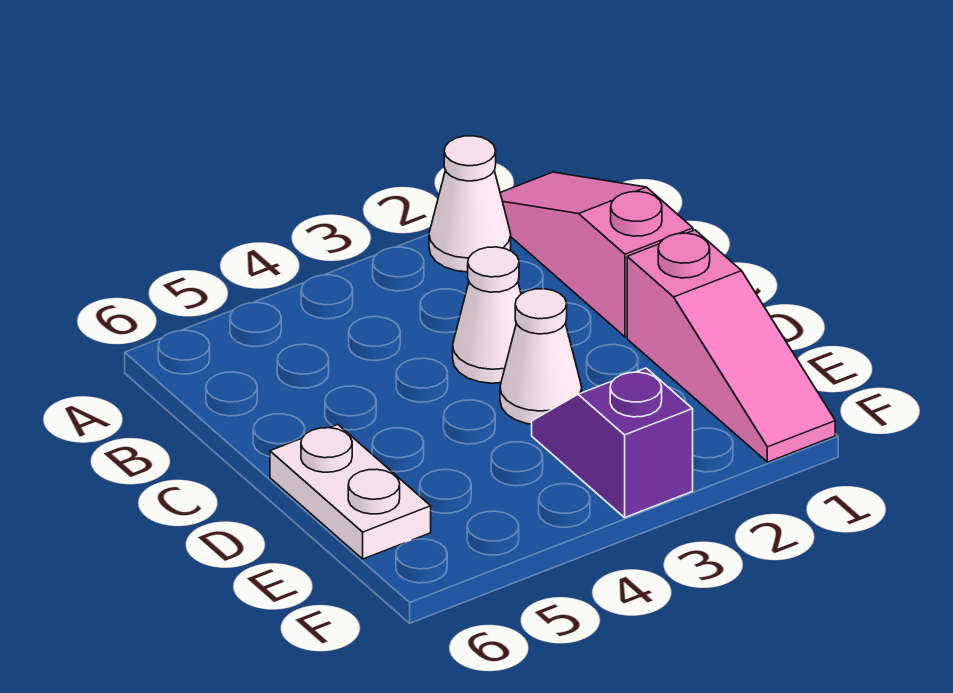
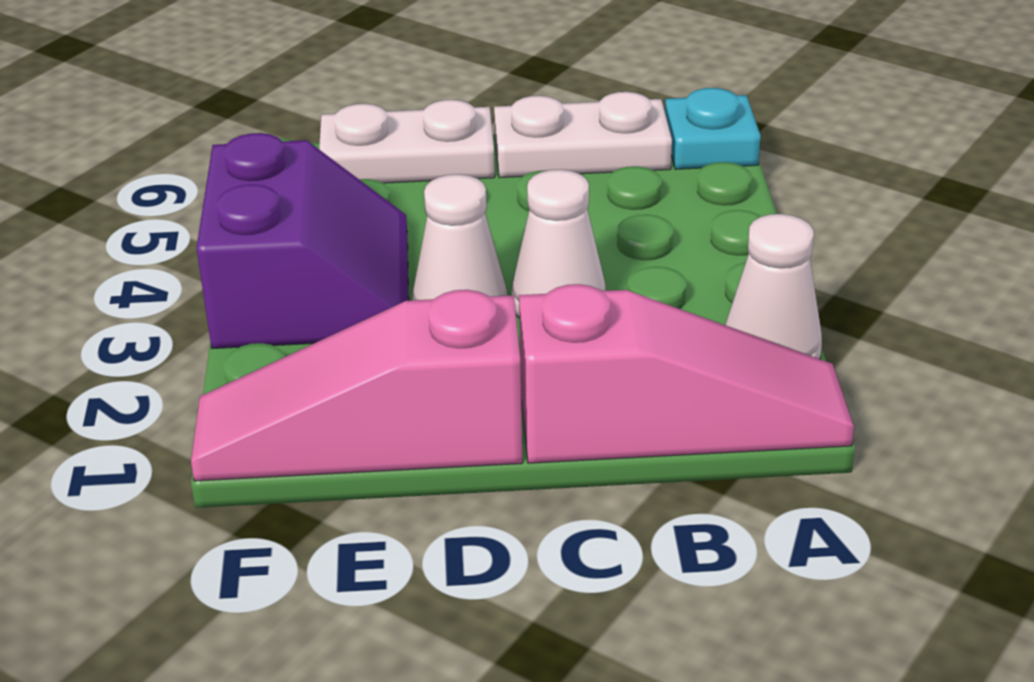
none -> cyan plate A6 level 1
none -> white plate B6:C6 level 1
purple slope E3:F3 level 1 top F -> purple slope E3:F4 level 1 top F

